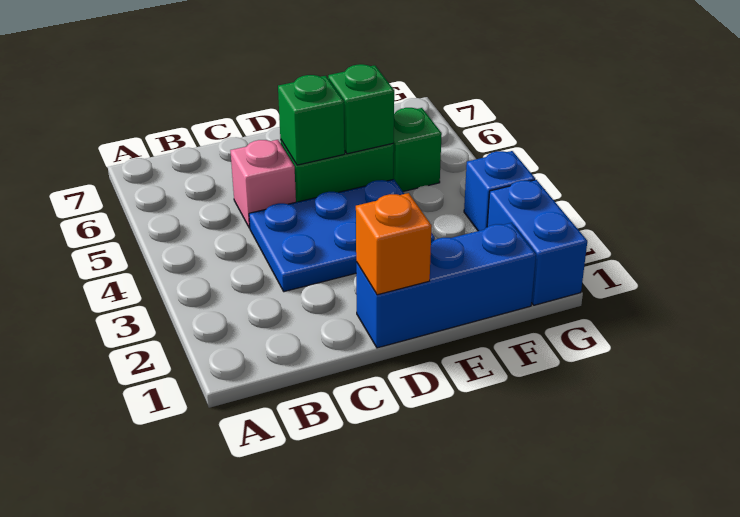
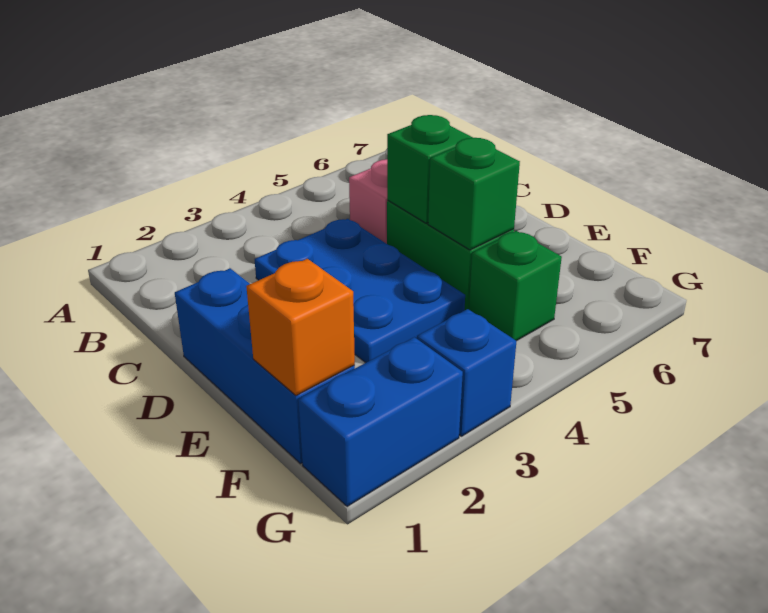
orange brick D1 level 2 -> orange brick F1 level 2

